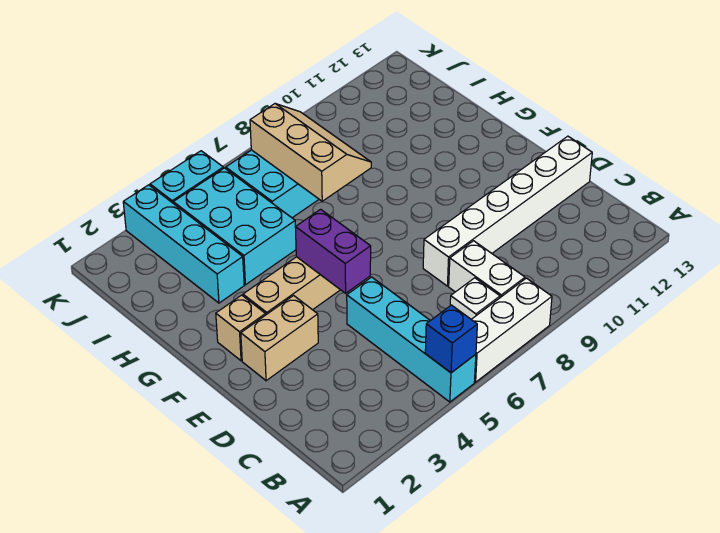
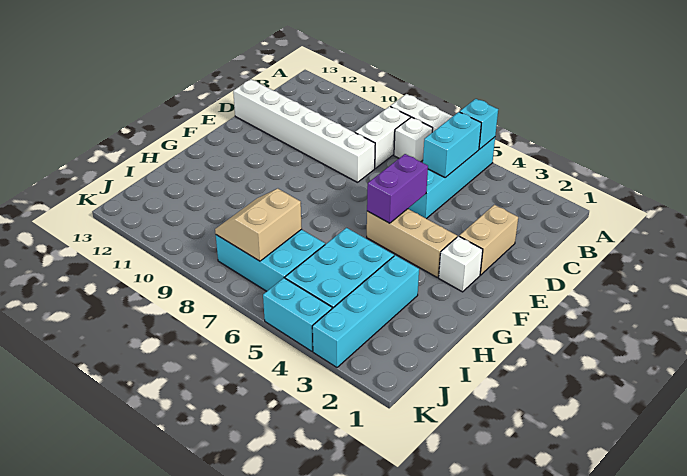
blue brick A5 level 2 -> cyan brick A5 level 2
none -> cyan brick B5:C5 level 2
tan brick E2:E3 level 1 -> tan brick D2:E2 level 1
tan brick F2 level 1 -> white brick F2 level 1
tan slope H7:J8 level 2 top 7 -> tan slope I7:J8 level 2 top 7

